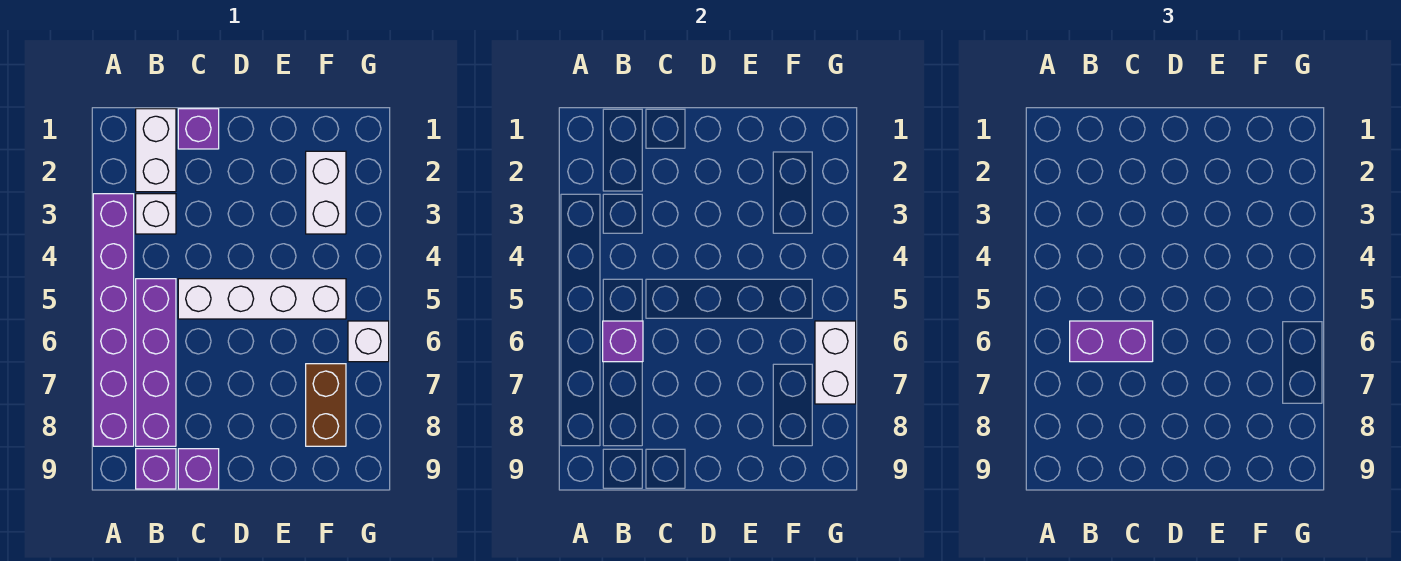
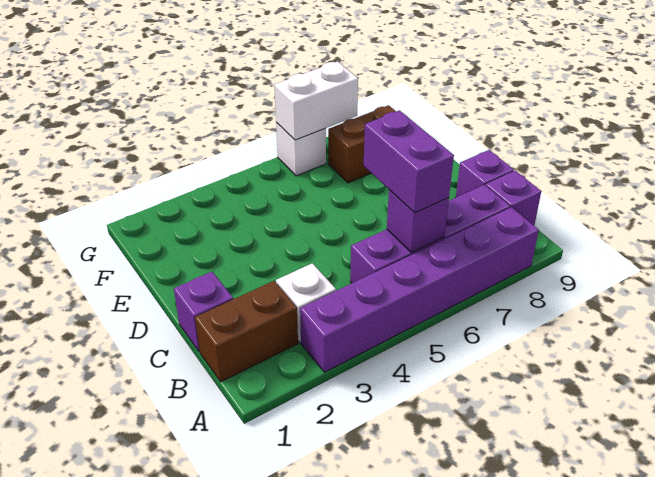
white brick B1:B2 level 1 -> brown brick B1:B2 level 1
white brick C5:F5 level 1 -> none
white brick F2:F3 level 1 -> none

